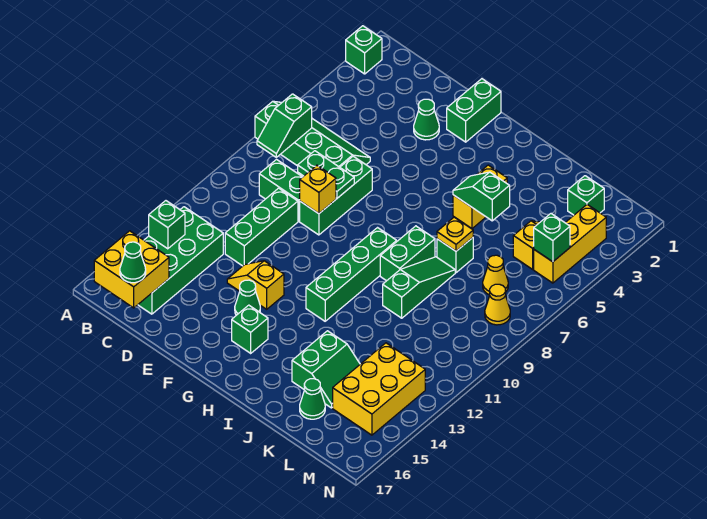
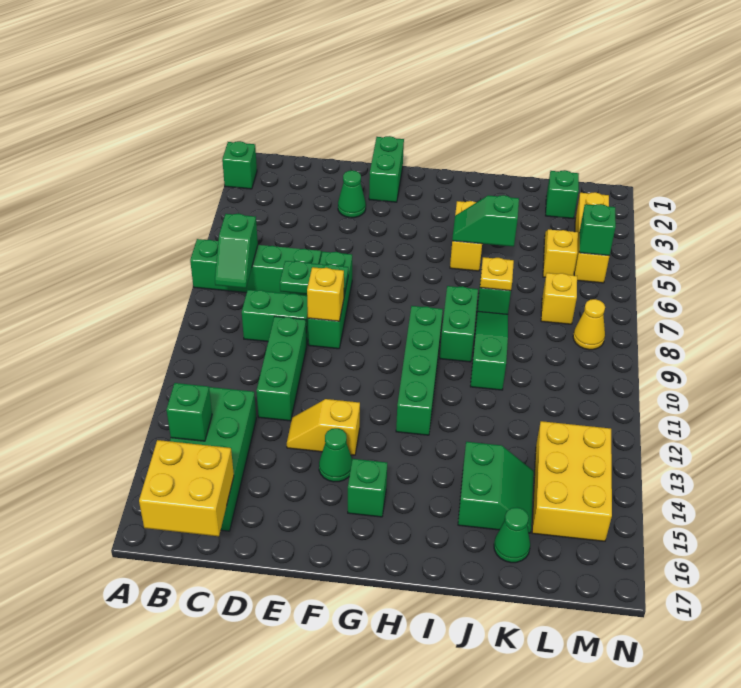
green cone C17 level 3 -> none
yellow cone L7 level 1 -> yellow brick L7 level 1

